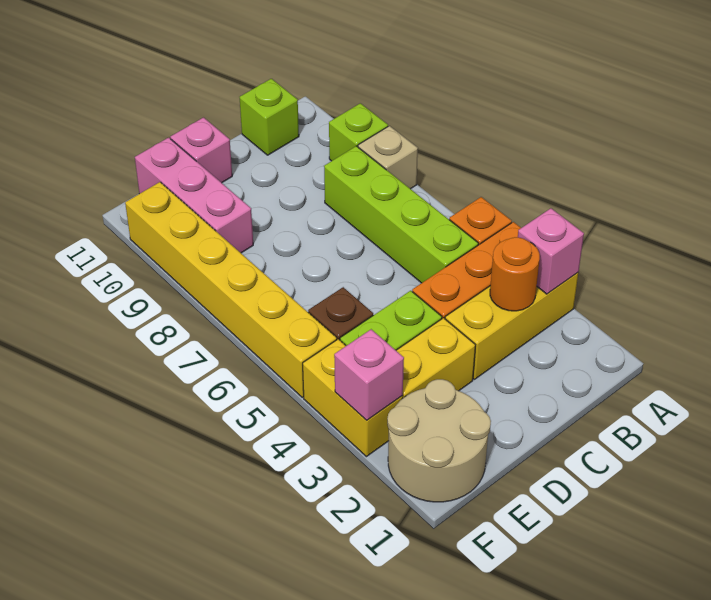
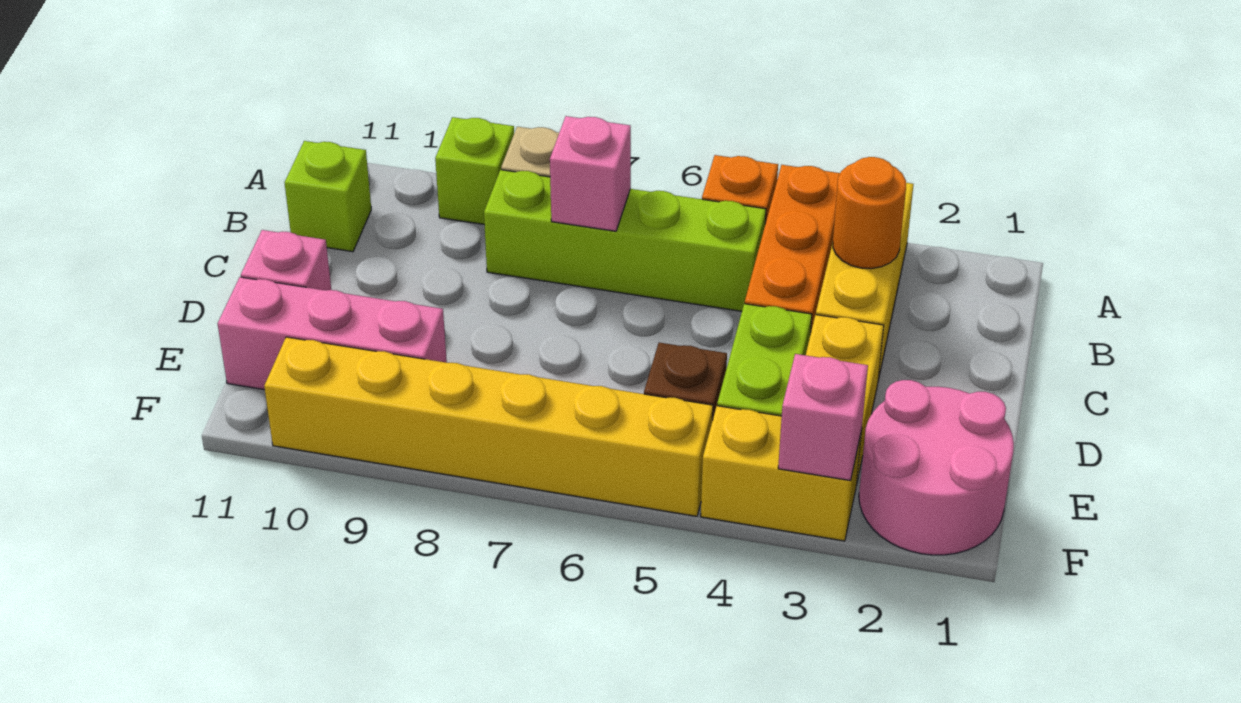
pink brick A3 level 2 -> pink brick B7 level 2
tan round brick E1:F2 level 1 -> pink round brick E1:F2 level 1

